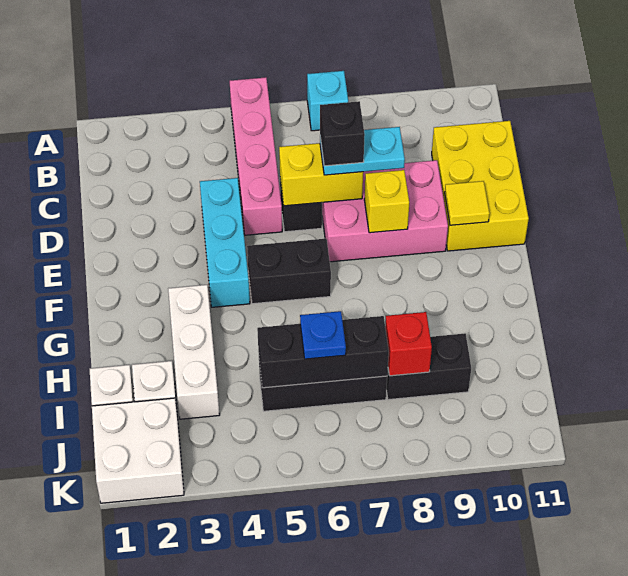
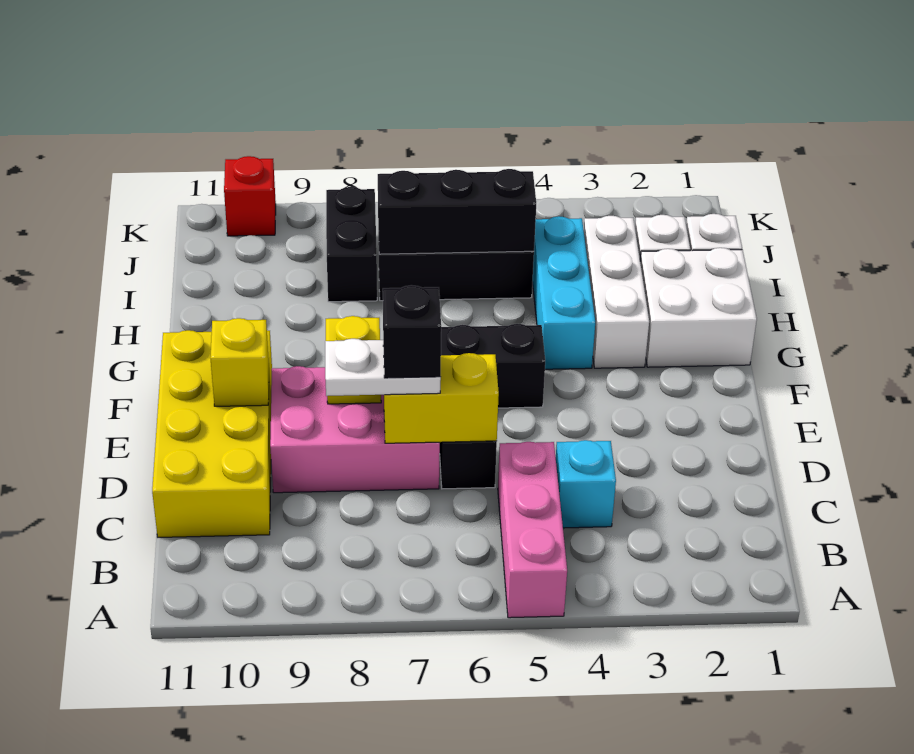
pink brick A5:D5 level 1 -> pink brick A5:C5 level 1
cyan brick A7 level 1 -> cyan brick C4 level 1
yellow brick C10:E11 level 1 -> yellow brick C10:F11 level 1
cyan brick D4:F4 level 1 -> cyan brick G4:I4 level 1
cyan plate D7:D8 level 3 -> white plate D7:D8 level 3
yellow tile E10 level 2 -> yellow brick E10 level 2
blue plate I6 level 3 -> none
black brick I8:I9 level 1 -> black brick I8:J8 level 1
red brick I8 level 2 -> red brick K10 level 1
white brick J1:K2 level 1 -> white brick G1:H2 level 1

